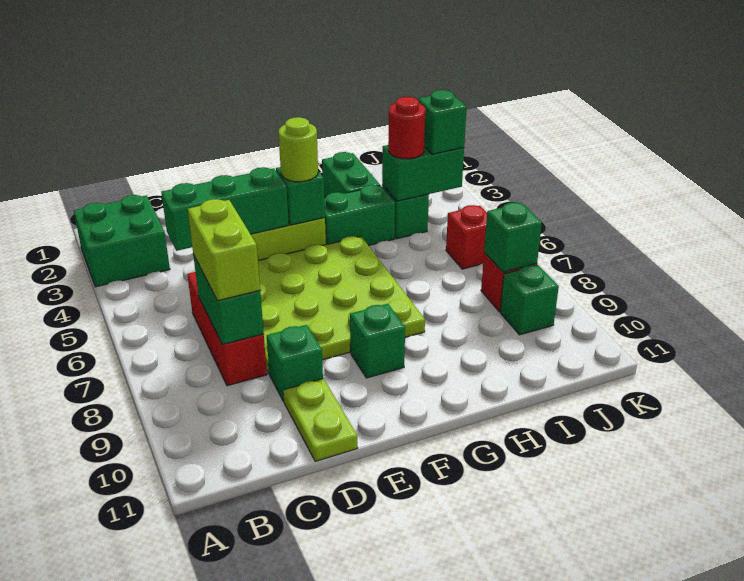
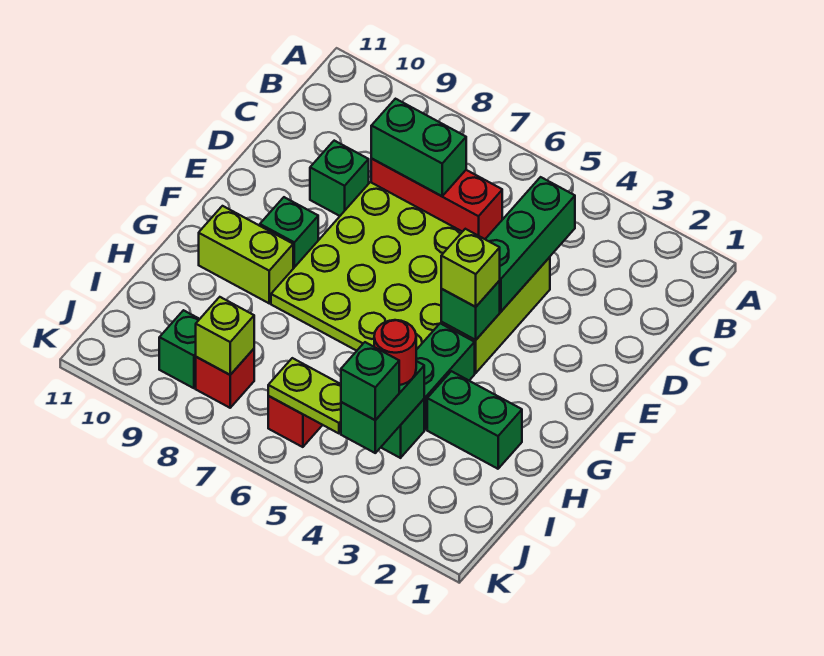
green brick A2:B3 level 1 -> none
lime brick C7:C8 level 3 -> lime brick G9:G10 level 1
lime plate D10:D11 level 1 -> lime plate J5:J6 level 2
lime round brick F4 level 3 -> lime brick F4 level 3
green brick J8 level 2 -> lime brick J8 level 2

